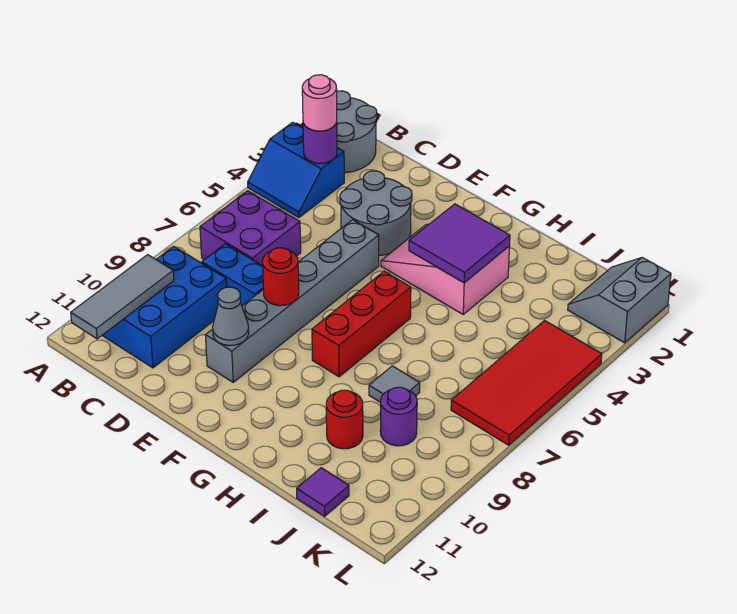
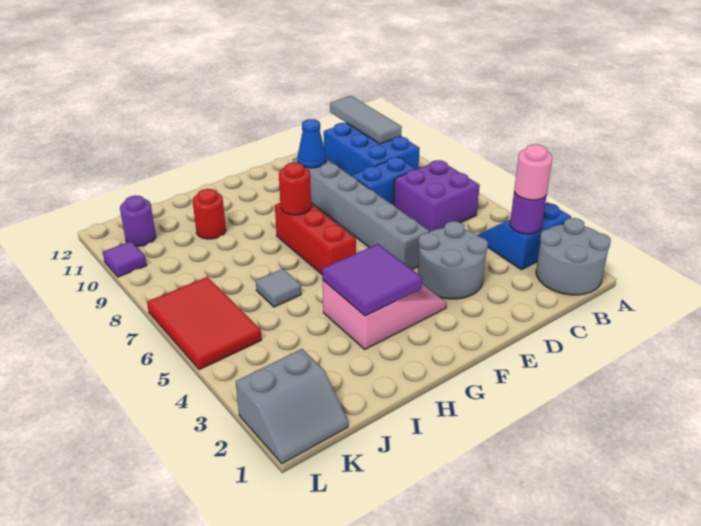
red round brick E8 level 2 -> red round brick G8 level 2
grey cone E10 level 2 -> blue cone E10 level 2
grey tile I8 level 1 -> grey tile I6 level 1
purple round brick J9 level 1 -> purple round brick K11 level 1
purple tile J12 level 1 -> purple tile L10 level 1
grey slope K1:L2 level 1 top L -> grey slope K1:L2 level 1 top 2
red tile K4:L7 level 1 -> red tile K5:L7 level 1

